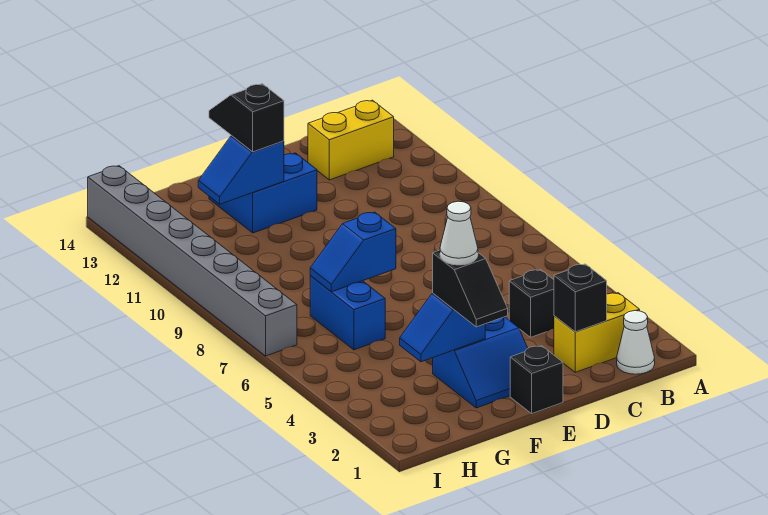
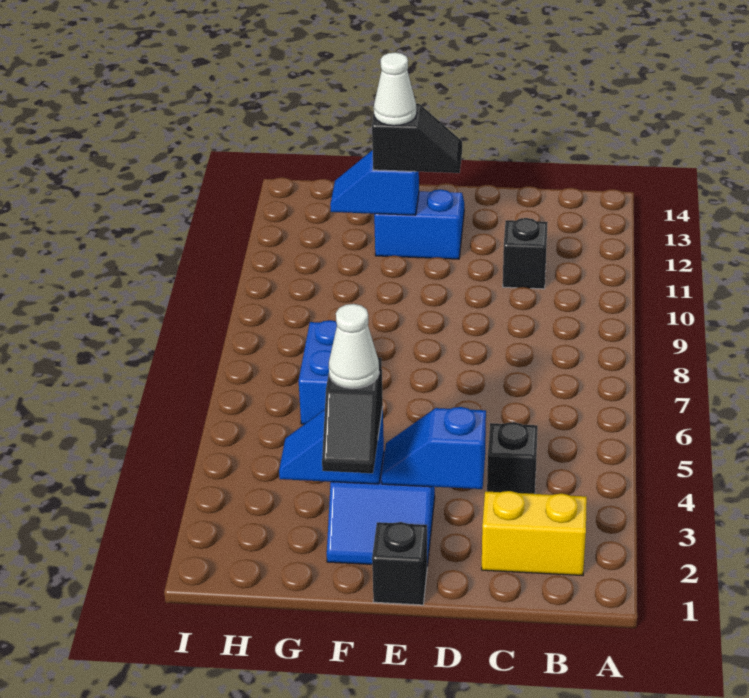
white cone B1 level 1 -> white cone F12 level 4
yellow brick B13:C13 level 1 -> none
black brick C2 level 2 -> black brick C11 level 1
blue slope F7:G7 level 2 top F -> blue slope D3:E3 level 2 top D
black slope F12:F13 level 3 top 12 -> black slope E12:F12 level 3 top F
grey brick I7:I14 level 1 -> none

